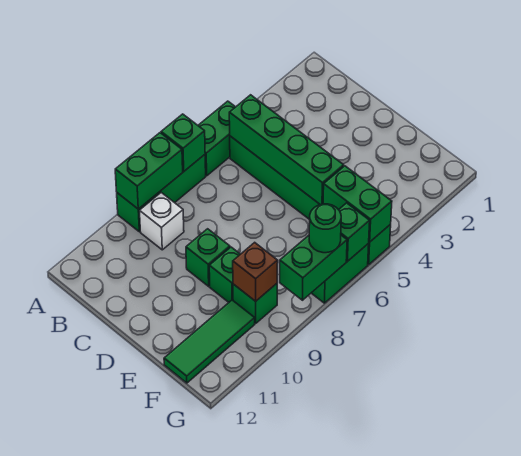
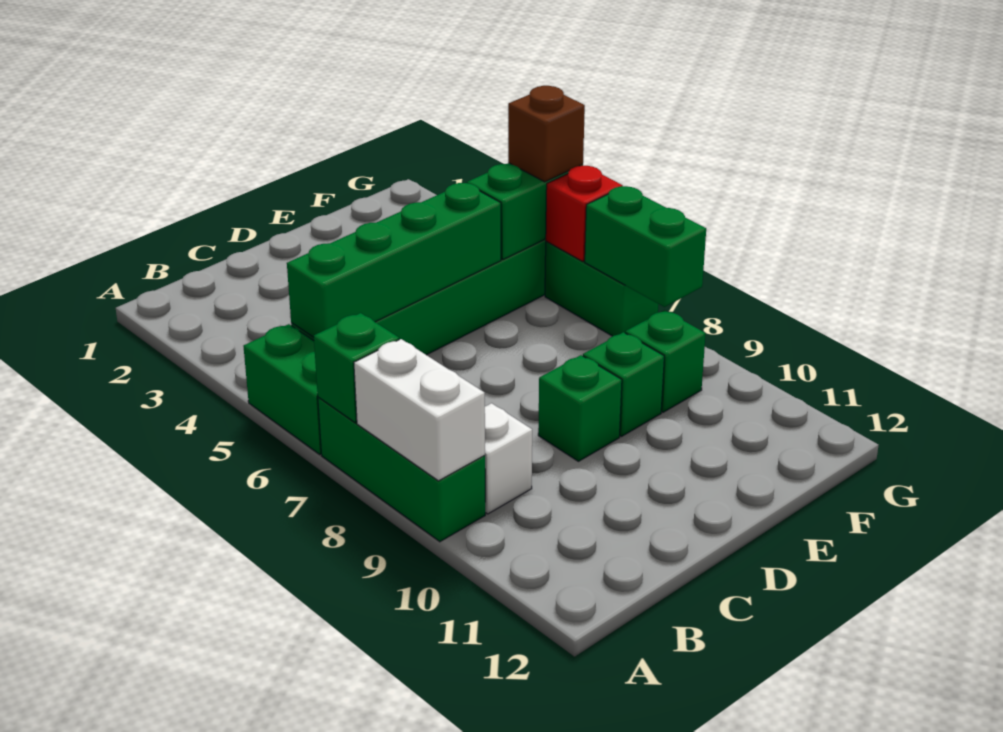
green brick A8:A9 level 2 -> white brick A8:A9 level 2
brown brick F9 level 2 -> brown brick G5 level 3
green tile F10:F12 level 1 -> none
green brick G6 level 2 -> red brick G6 level 2
green round brick G7 level 3 -> none

